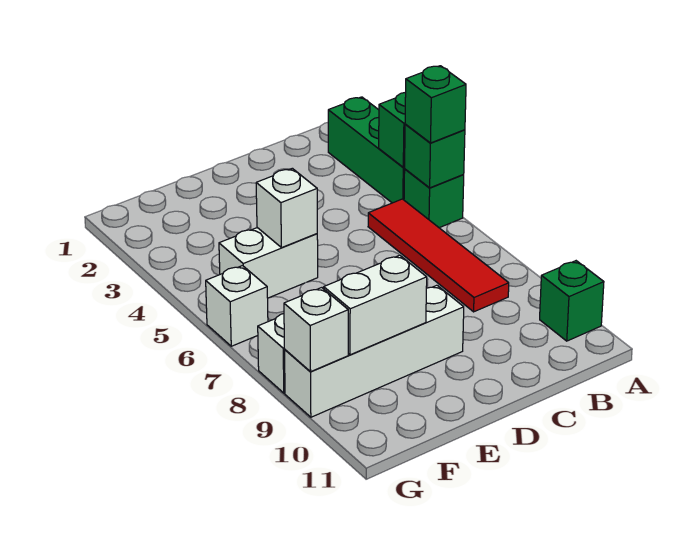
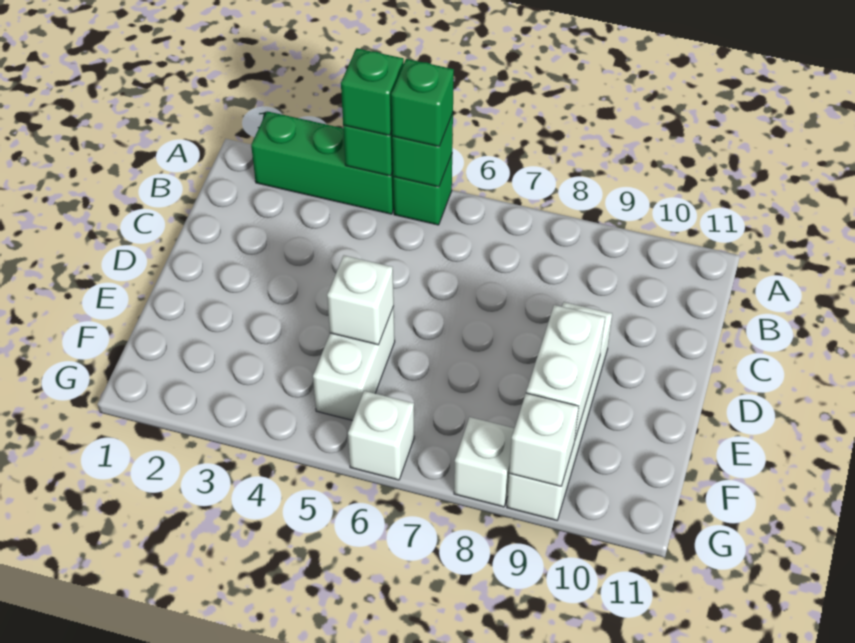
green brick A10 level 1 -> green brick A4 level 3
red tile B5:B8 level 1 -> none

